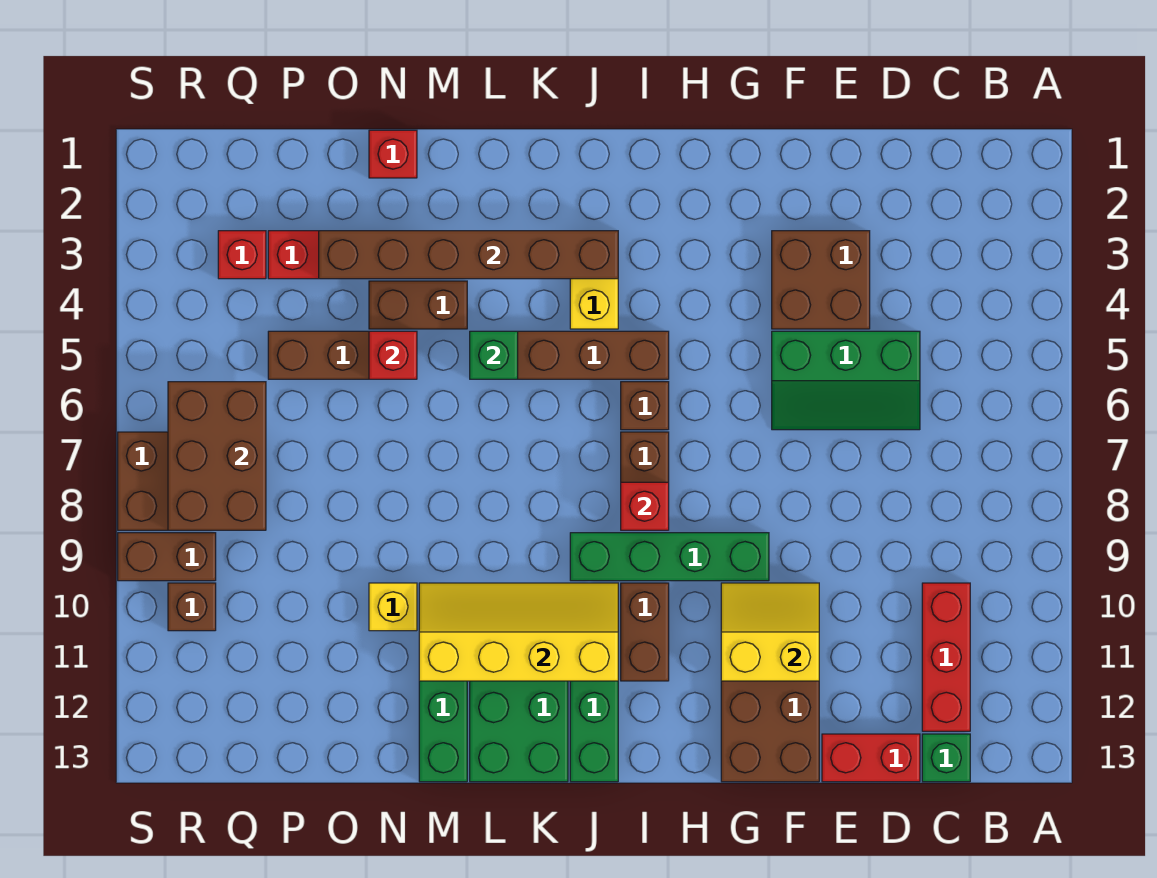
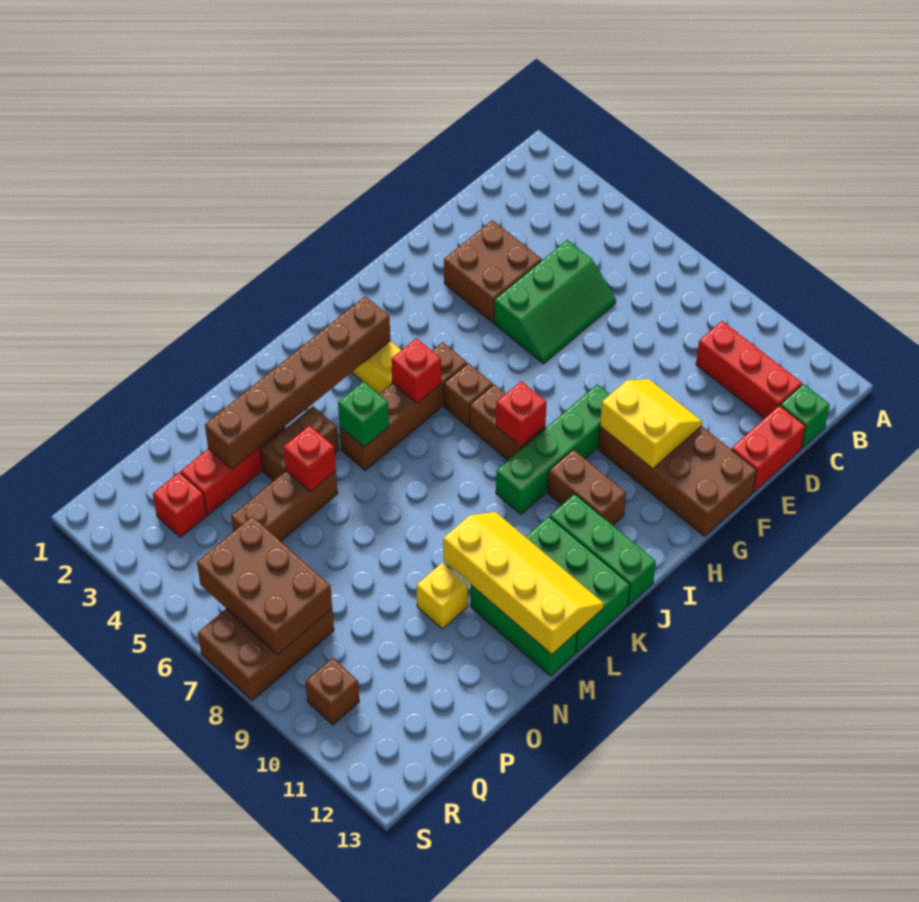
yellow slope F10:G11 level 2 top 11 -> yellow slope F10:G11 level 2 top G
yellow slope J10:M11 level 2 top 11 -> yellow slope L10:M13 level 2 top M
red brick N1 level 1 -> red brick J5 level 2
brown brick R9:S9 level 1 -> none

